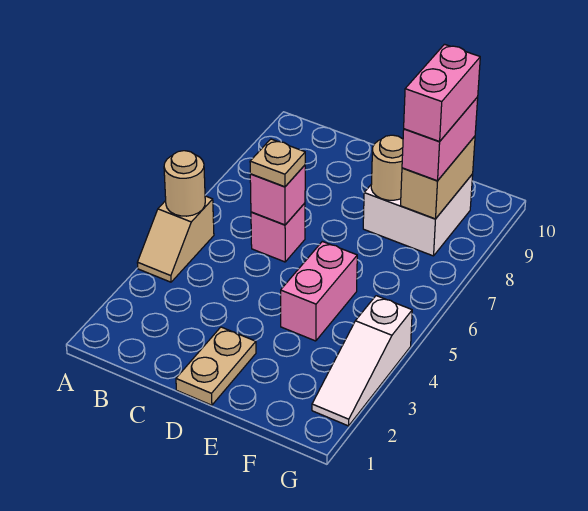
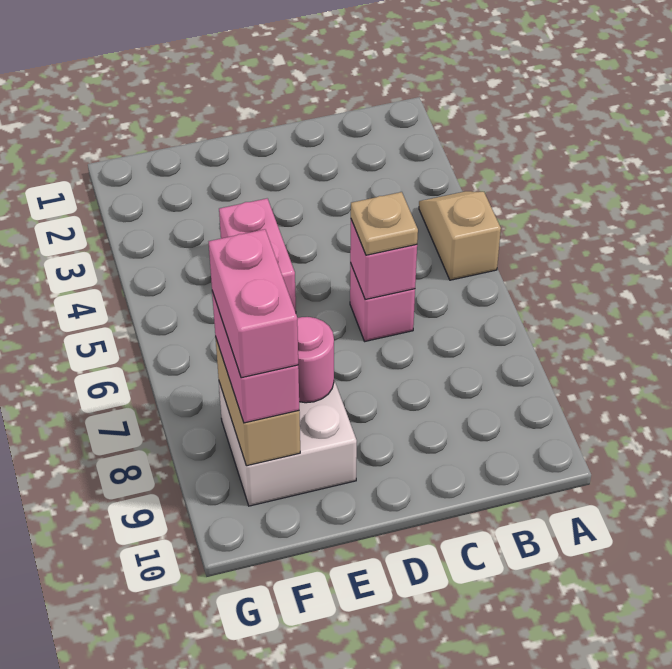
tan round brick A5 level 2 -> none
tan plate D1:D2 level 1 -> none
tan round brick E8 level 2 -> pink round brick E8 level 2
white slope G2:G4 level 1 top 4 -> none

